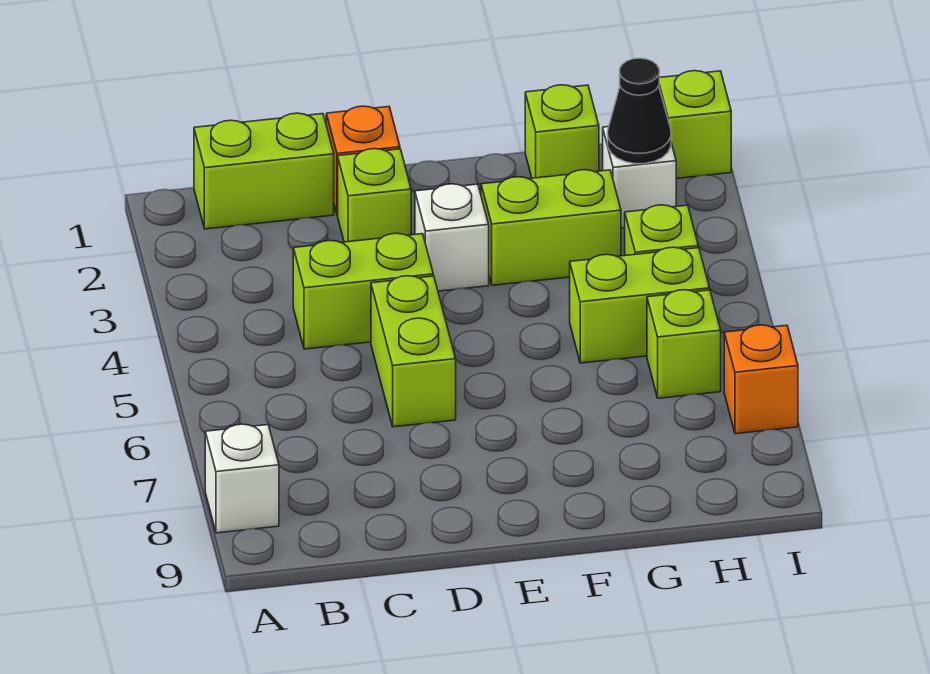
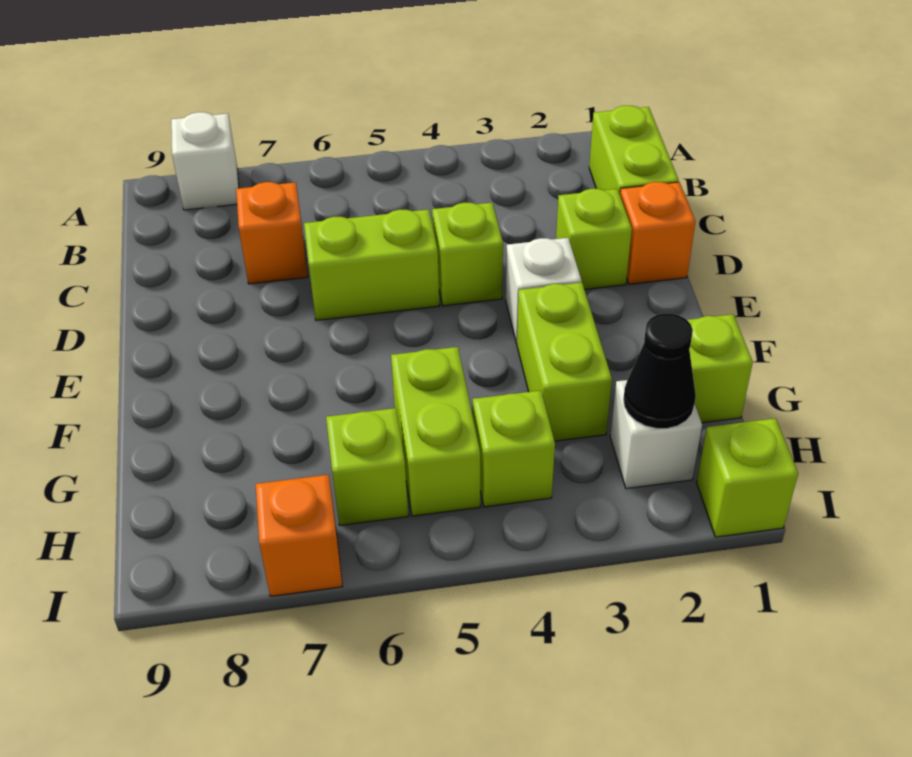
lime brick C4:D4 level 1 -> lime brick D4 level 1
none -> orange brick C7 level 1

